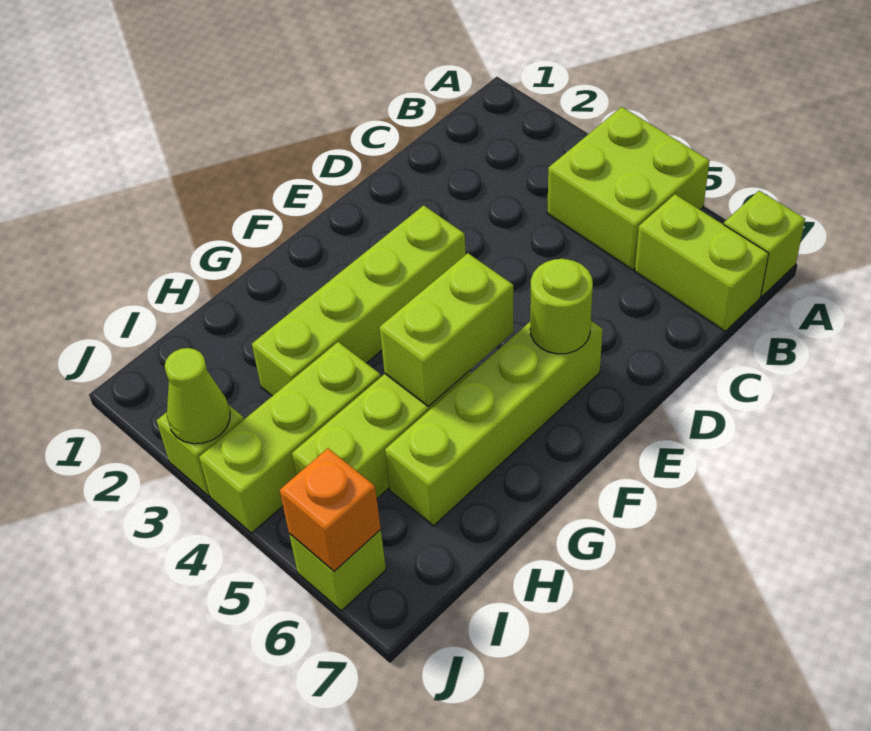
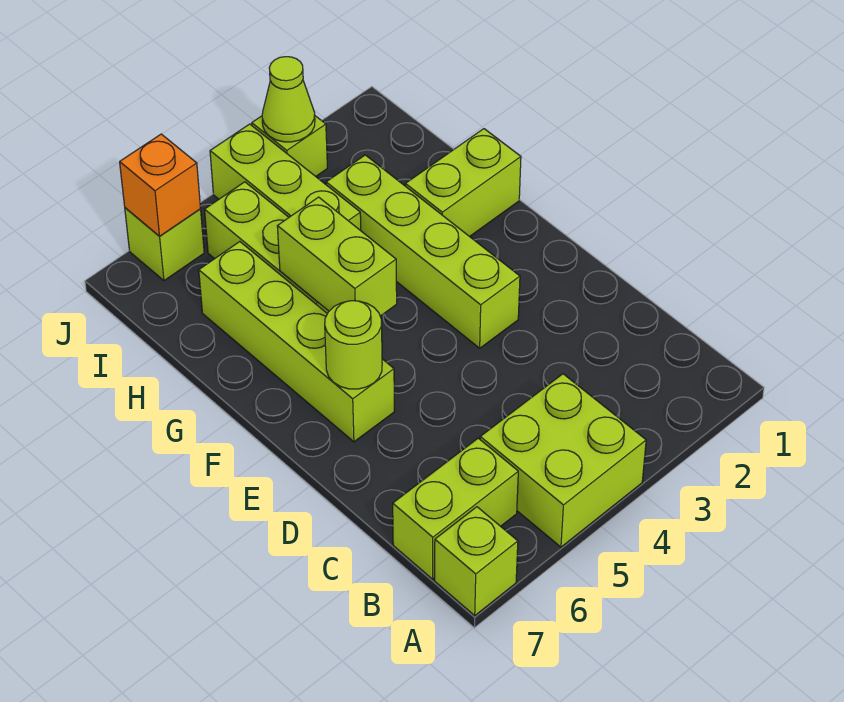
none -> lime brick G1:G2 level 1

